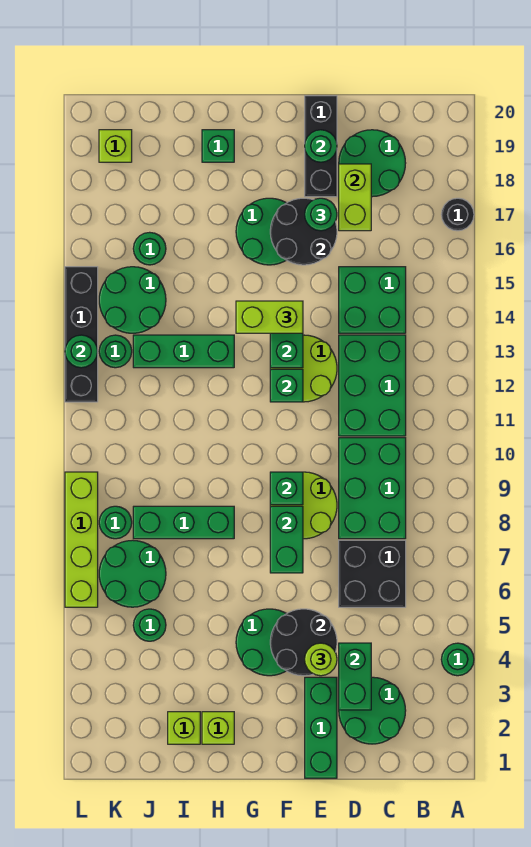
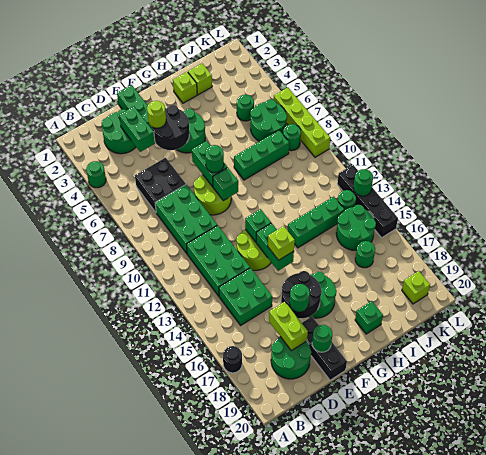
none -> green round brick F8 level 3
lime brick F14:G14 level 3 -> lime brick F14 level 3

